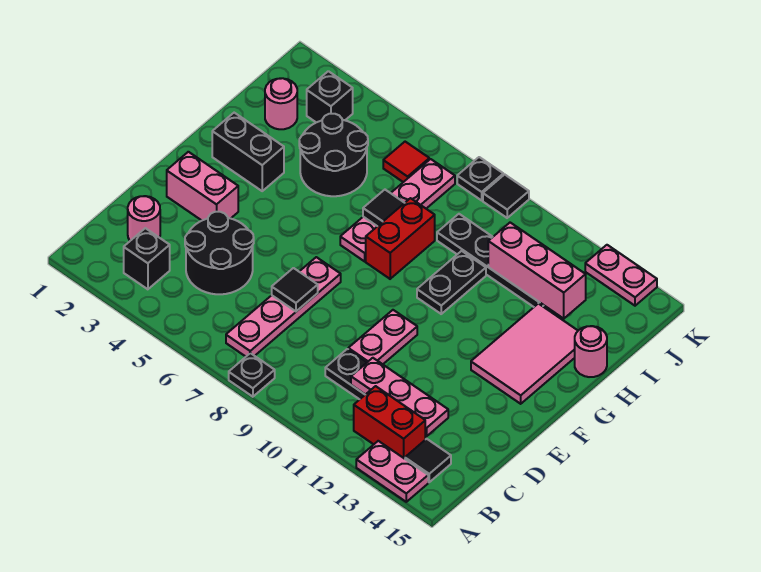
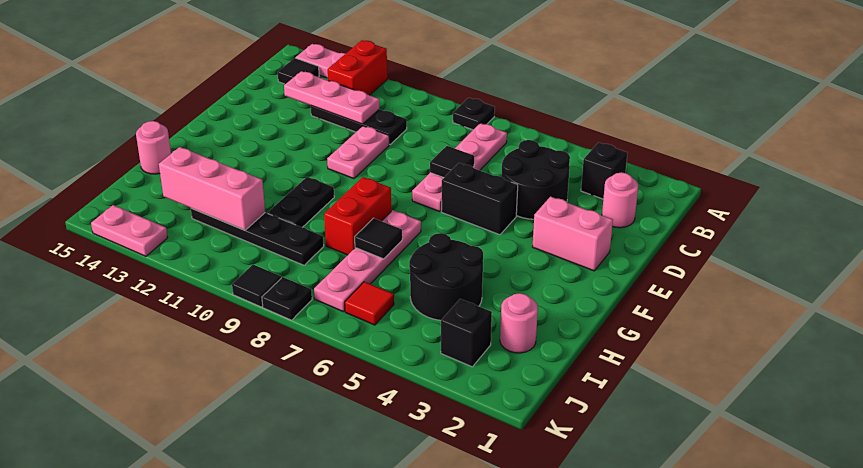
red brick B12:B13 level 1 -> red brick A12:B12 level 1
pink tile F13:H14 level 1 -> none
black brick G2:G3 level 1 -> black brick E5:E6 level 1

